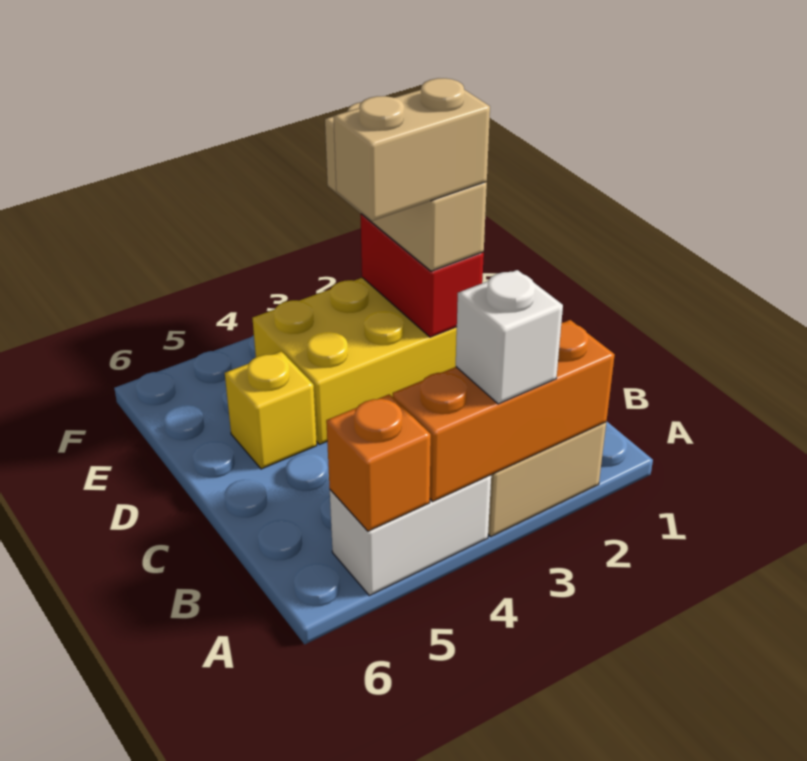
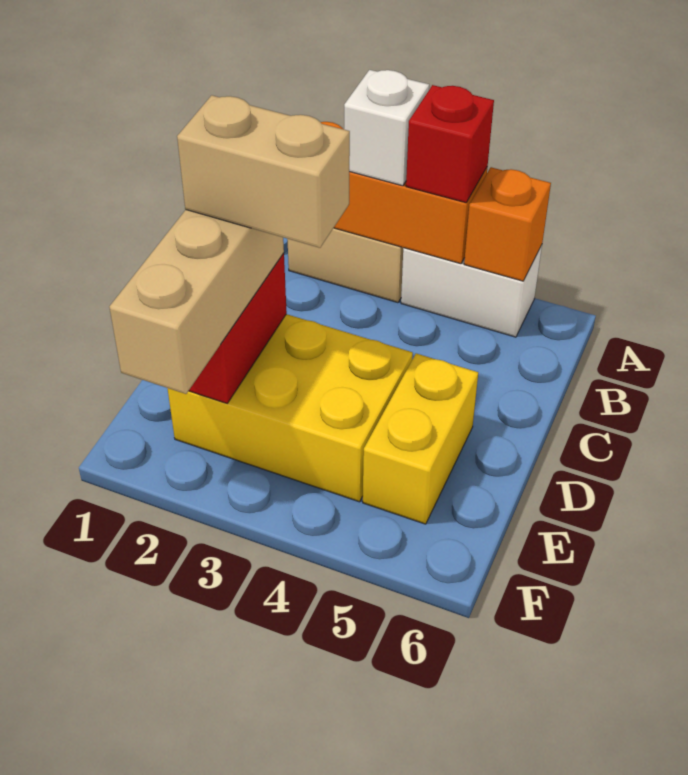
none -> red brick A4 level 3
yellow brick D5 level 1 -> yellow brick D5:E5 level 1

